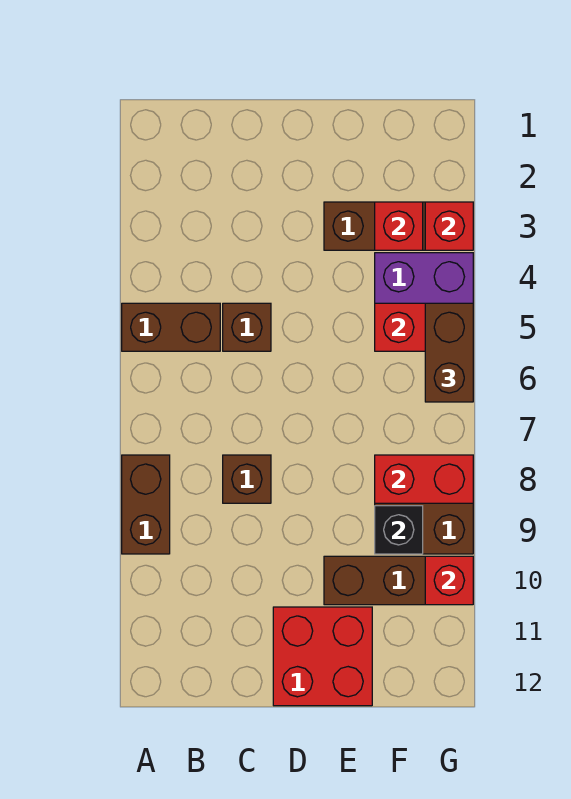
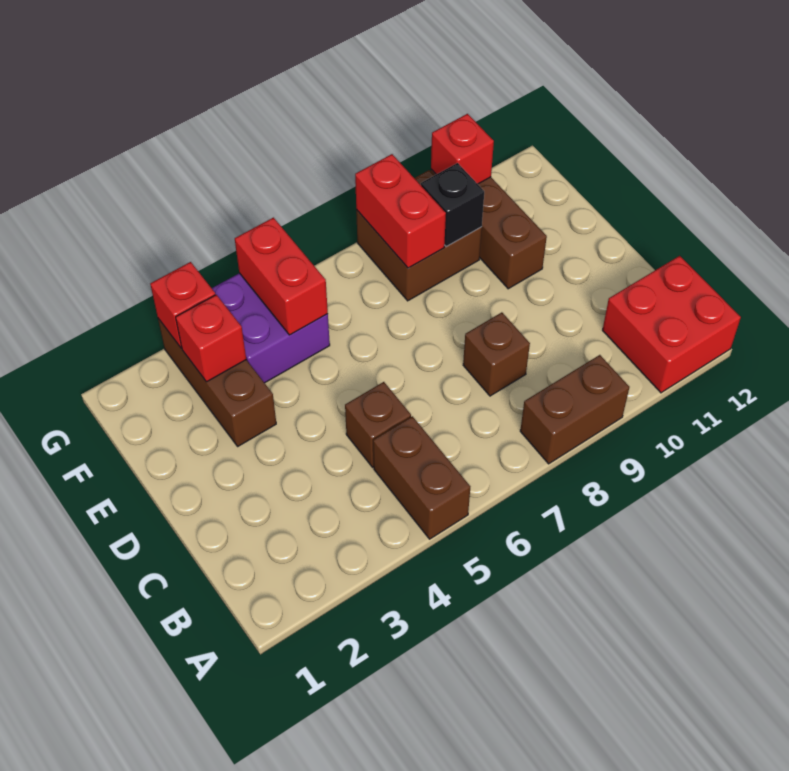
red brick D11:E12 level 1 -> red brick A11:B12 level 1
brown brick G5:G6 level 3 -> none

